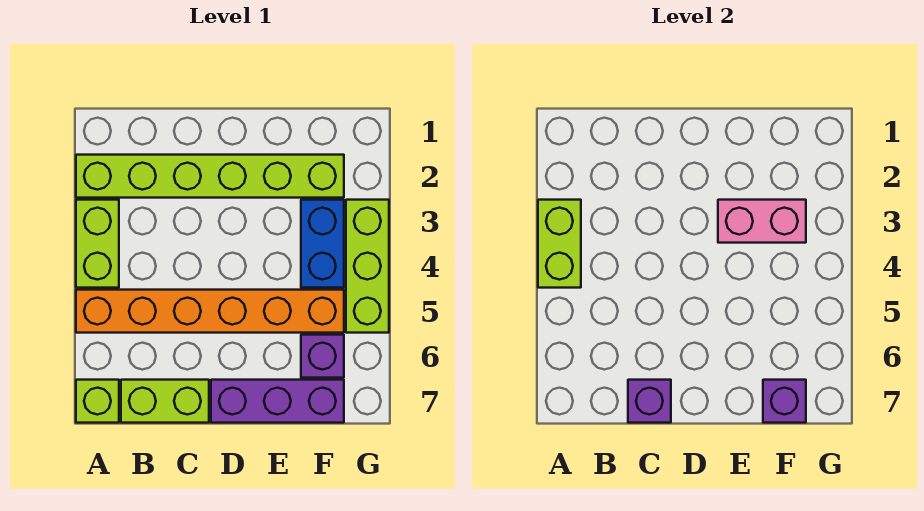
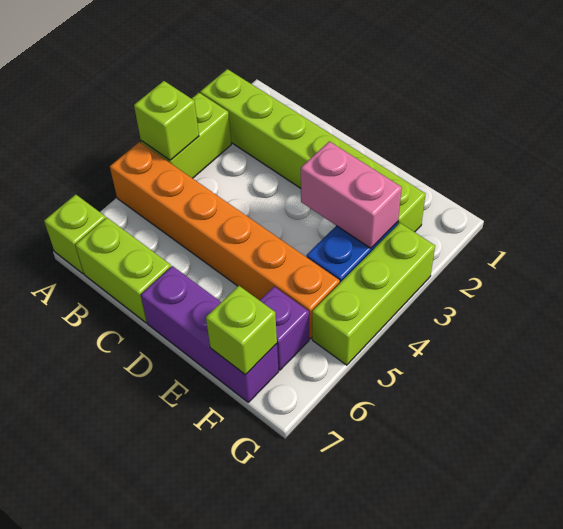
lime brick A3:A4 level 2 -> lime brick A4 level 2
purple brick C7 level 2 -> none
purple brick F7 level 2 -> lime brick F7 level 2

